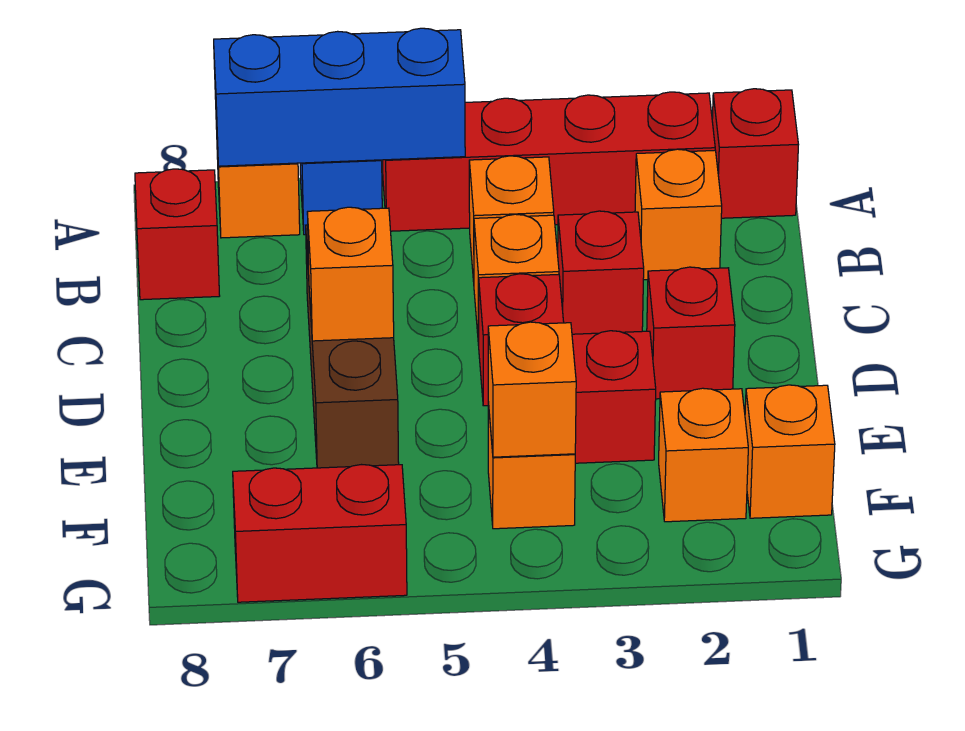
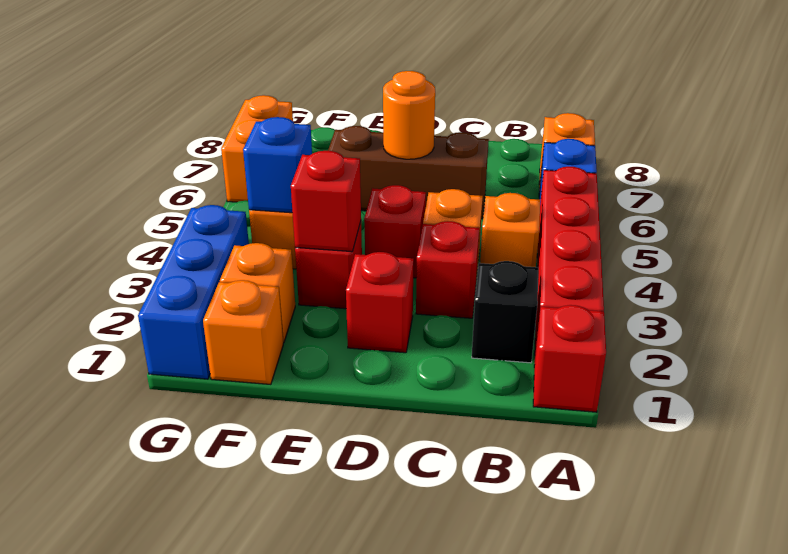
blue brick A5:A7 level 2 -> blue brick G1:G3 level 1
orange brick B2 level 1 -> black brick B2 level 1
red brick B8 level 1 -> red brick E3 level 2
orange brick D6 level 2 -> orange round brick D6 level 2
orange brick F4 level 2 -> blue brick F4 level 2
red brick G6:G7 level 1 -> orange brick G6:G7 level 1

